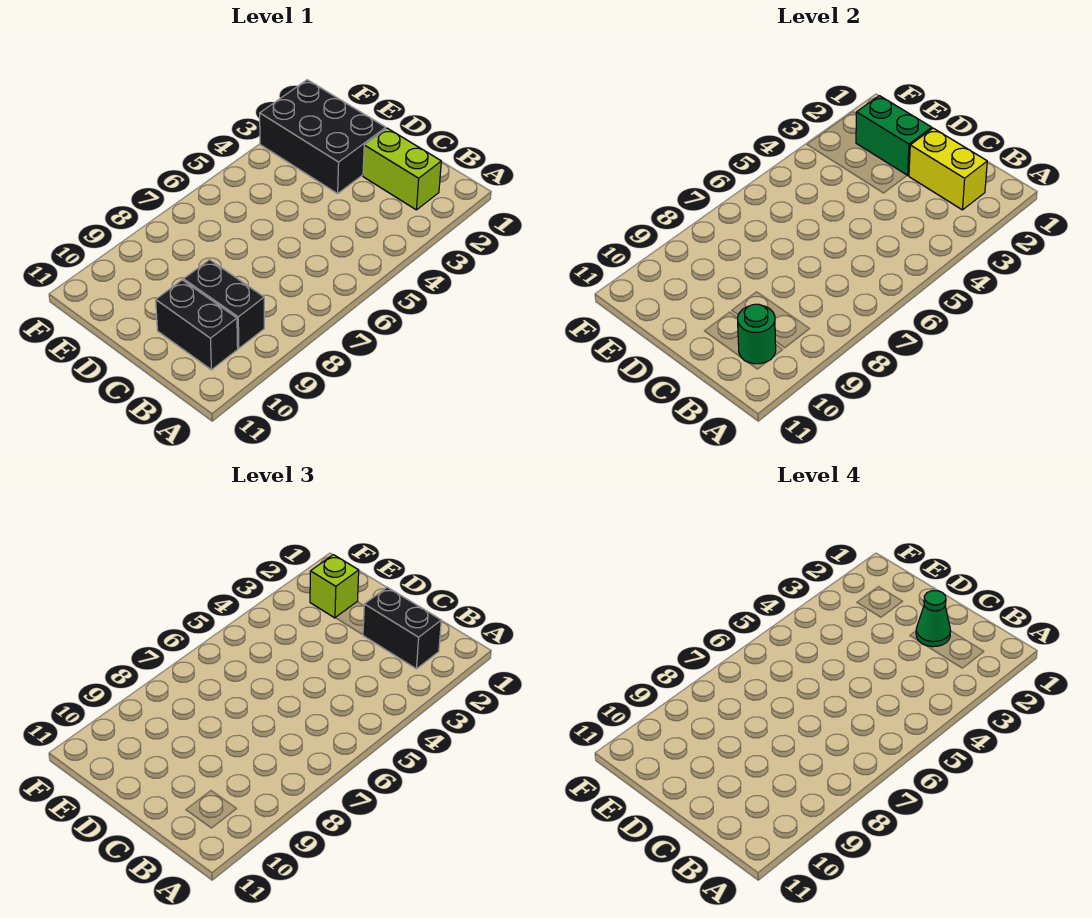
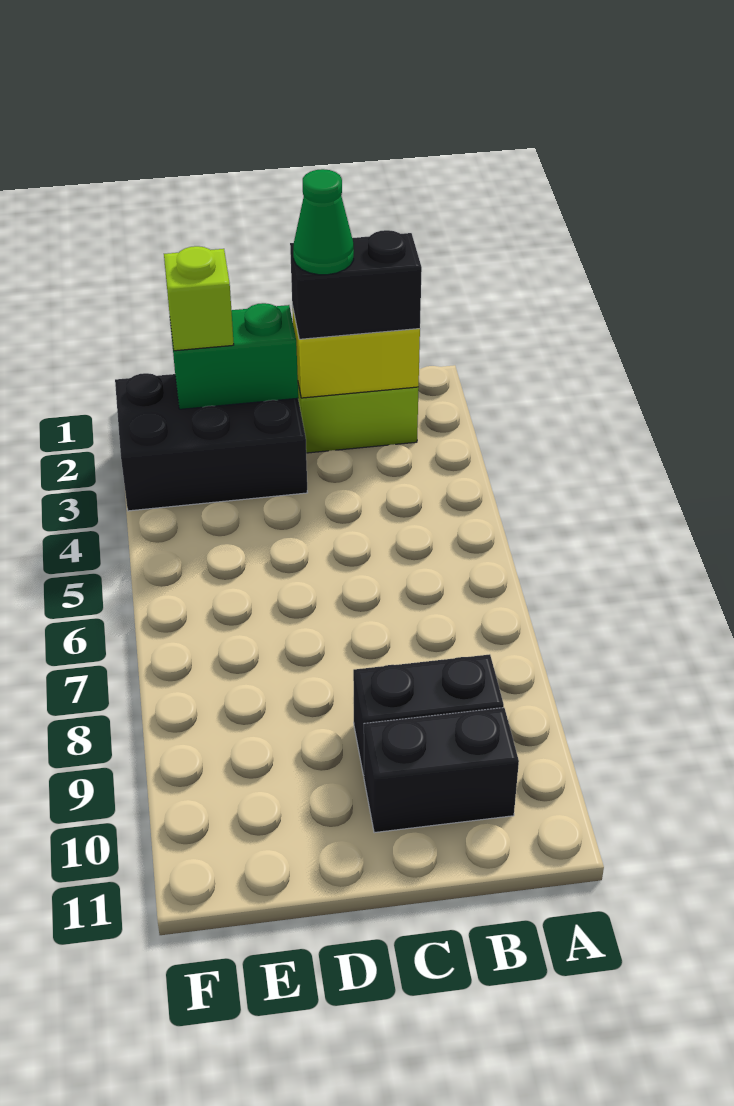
green round brick B10 level 2 -> none

